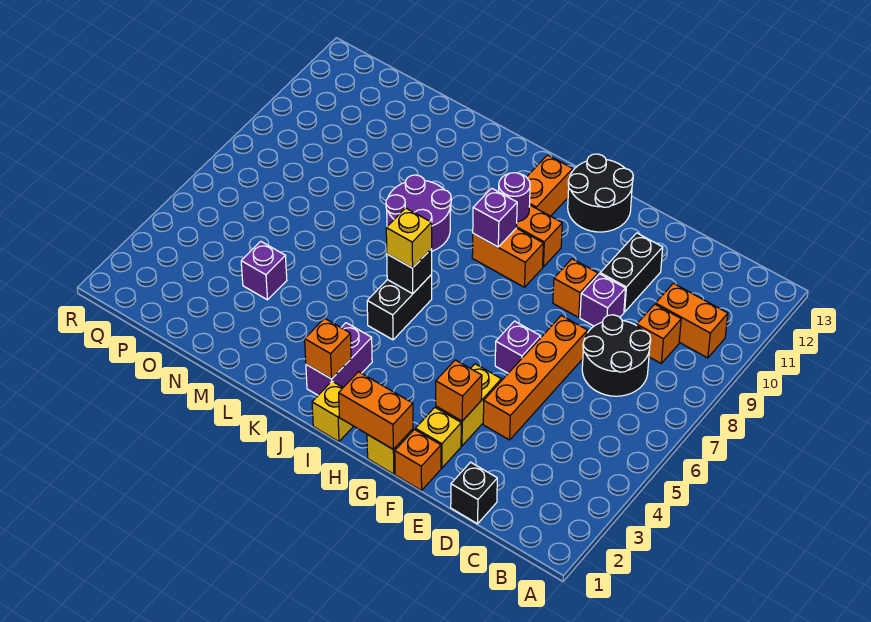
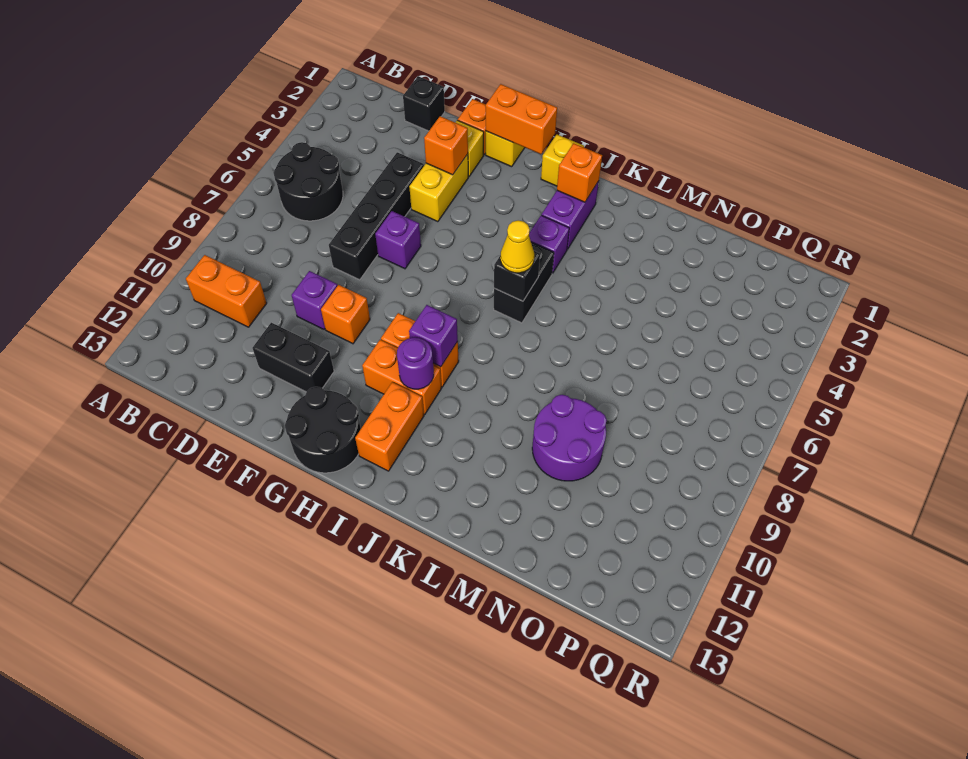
black round brick C7:D8 level 1 -> black round brick B5:C6 level 1
orange brick C9 level 1 -> none
orange brick E4:E7 level 1 -> black brick E4:E7 level 1
black brick E10:E11 level 1 -> black brick E11:F11 level 1
yellow brick J6 level 3 -> yellow cone J6 level 3
purple round brick K8:L9 level 1 -> purple round brick M9:N10 level 1
purple brick N4 level 1 -> purple brick J4 level 1

